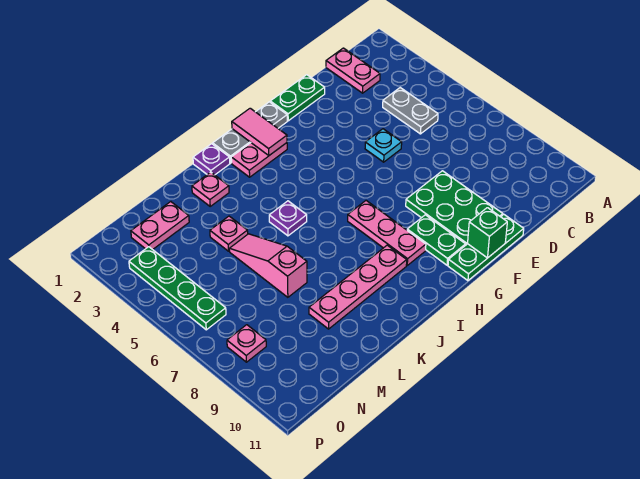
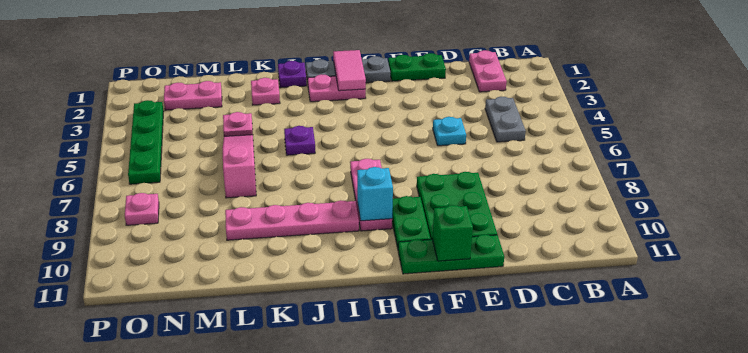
none -> cyan brick H9 level 2

